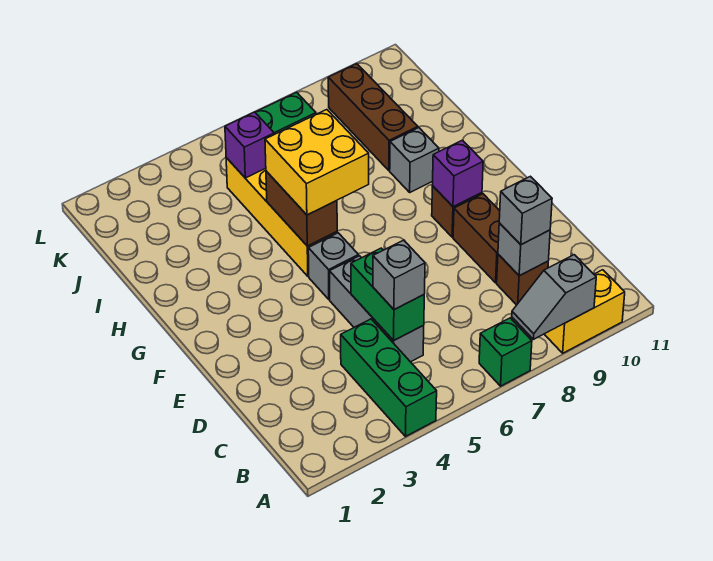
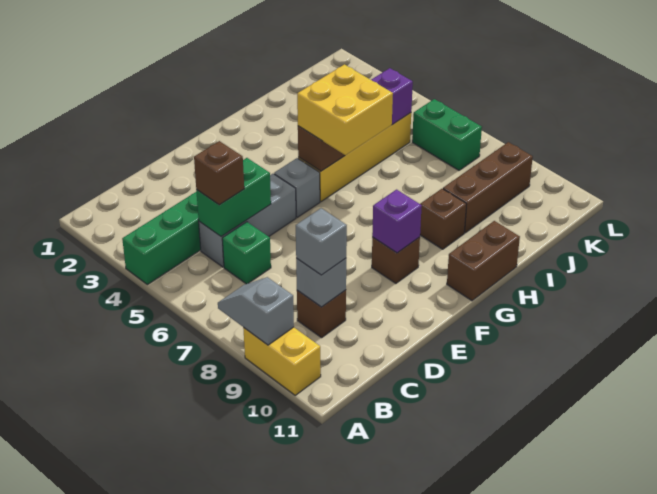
green brick A7 level 1 -> green brick C6 level 1
grey brick C5 level 3 -> brown brick C5 level 3
brown brick D9:E9 level 1 -> brown brick G11:H11 level 1
grey brick H9 level 1 -> brown brick H9 level 1

